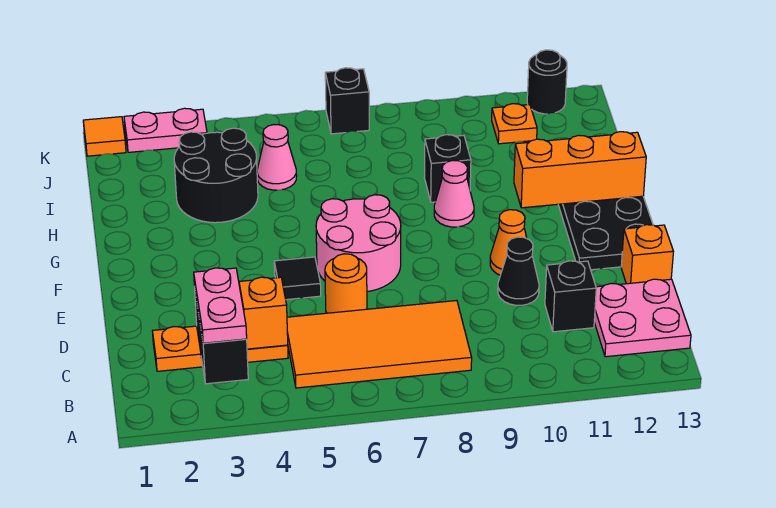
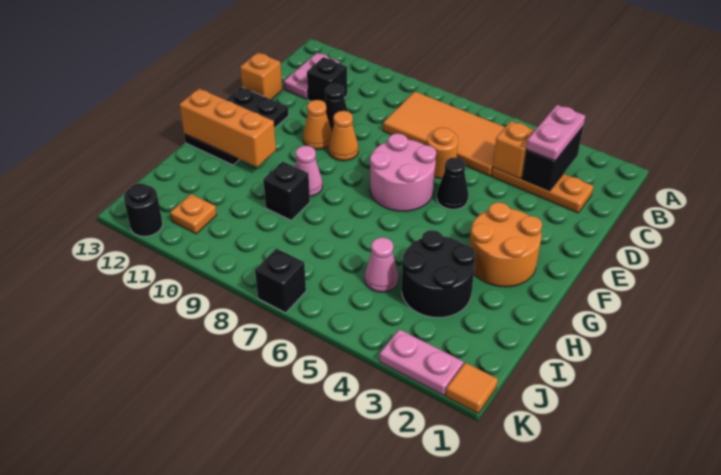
pink plate B12:C13 level 1 -> pink plate B12:C12 level 1
black tile E5 level 1 -> black cone E5 level 1
none -> orange cone E9 level 1
none -> orange round brick F2:G3 level 1

